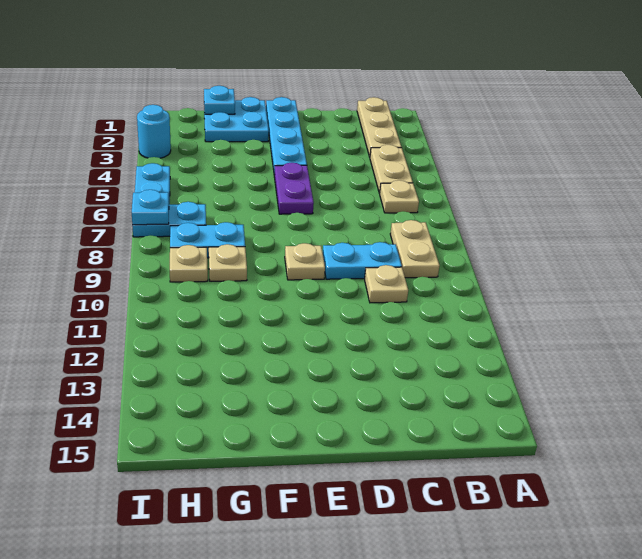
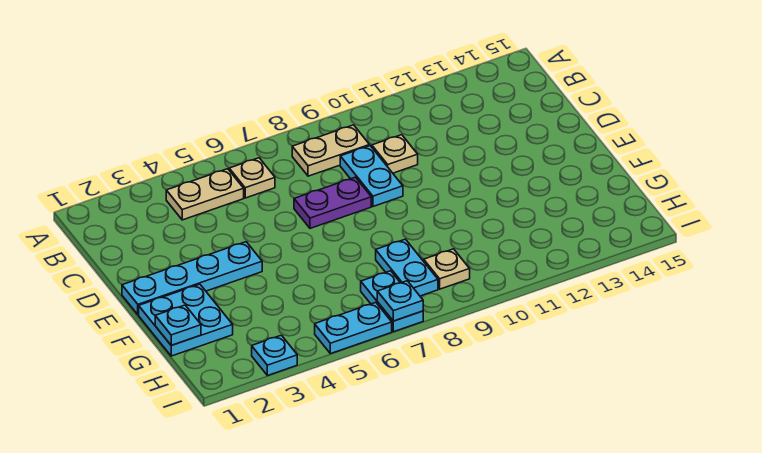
tan plate B1:B3 level 1 -> none
purple plate E5:E6 level 1 -> purple plate D7:D8 level 1
tan plate E9 level 1 -> none
tan plate G9 level 1 -> none
cyan round brick I3 level 1 -> cyan plate I3 level 1

